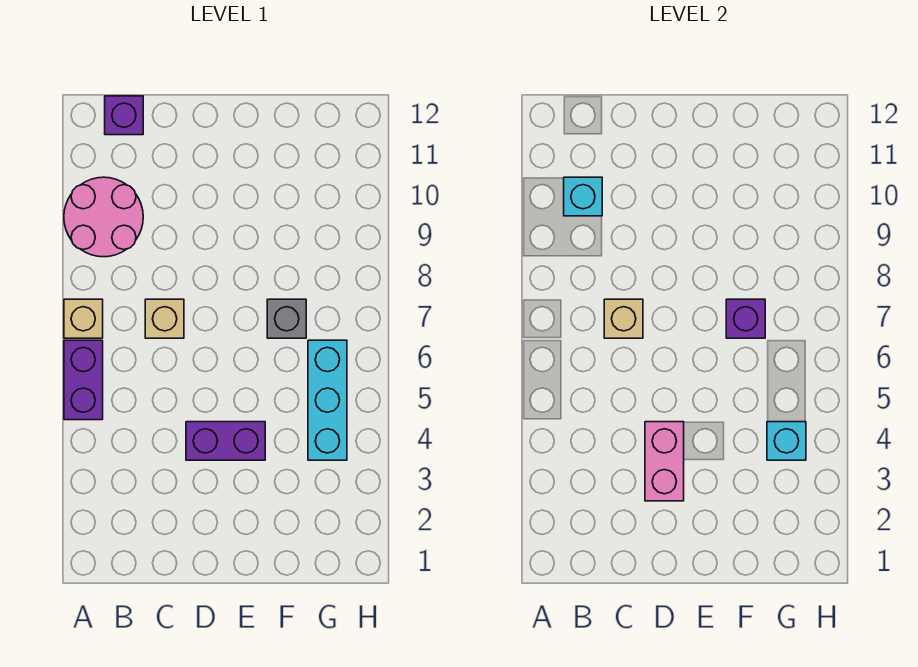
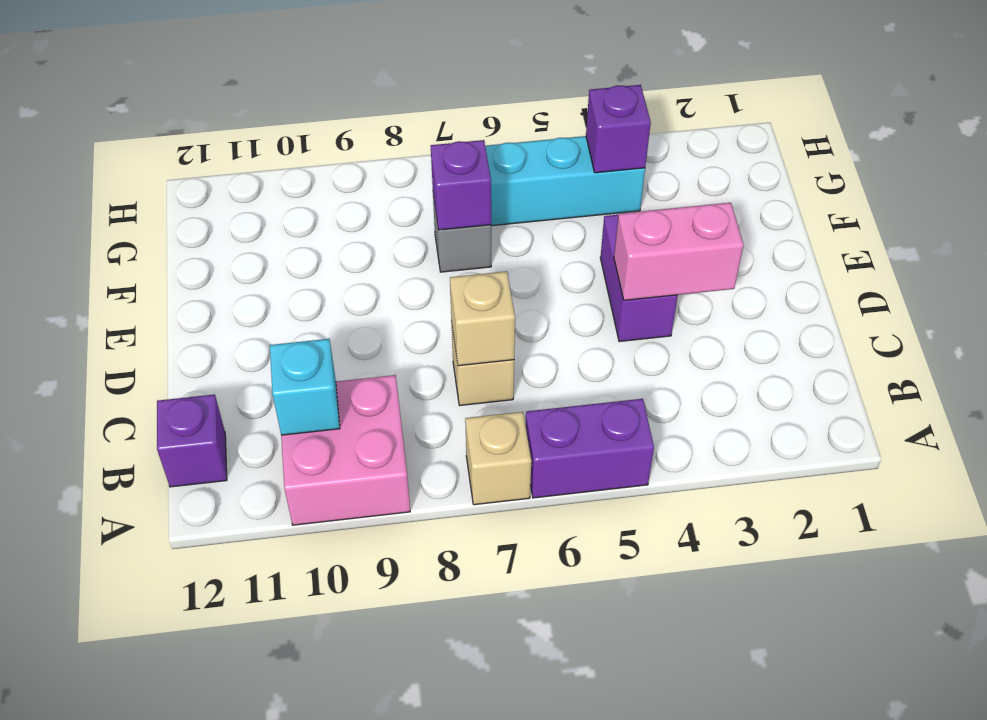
pink round brick A9:B10 level 1 -> pink brick A9:B10 level 1
cyan brick G4 level 2 -> purple brick G4 level 2

